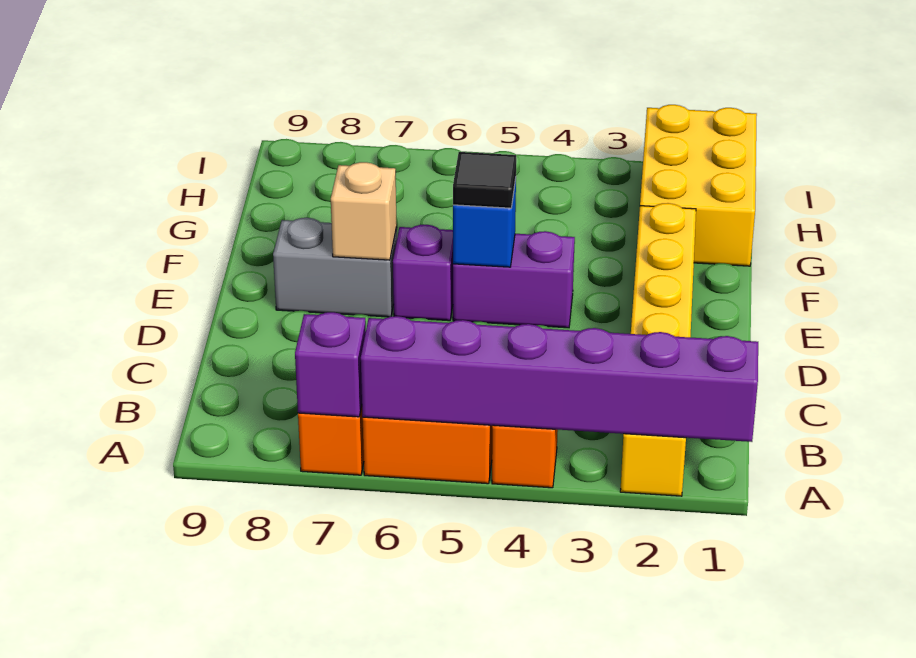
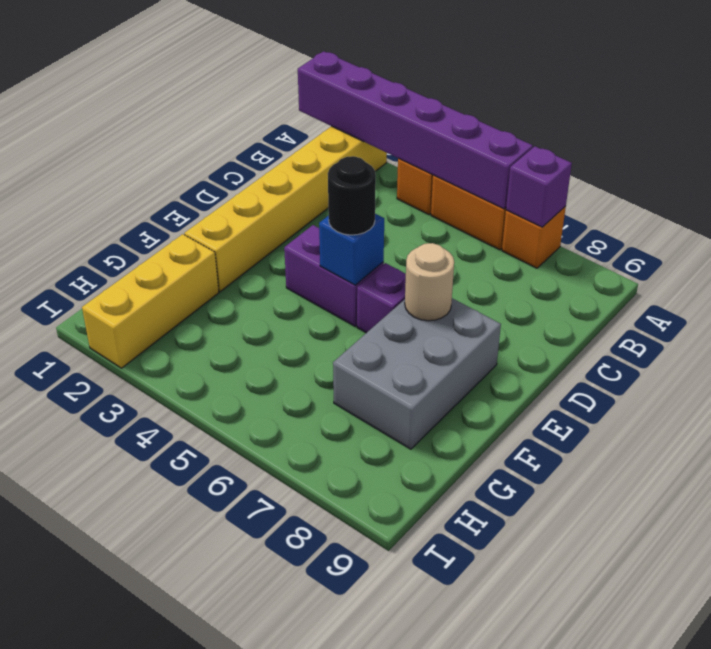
black tile E5 level 3 -> black round brick E5 level 3
grey brick E7:E8 level 1 -> grey brick E7:G8 level 1
tan brick E7 level 2 -> tan round brick E7 level 2
yellow brick G1:I2 level 1 -> yellow brick G2:I2 level 1

